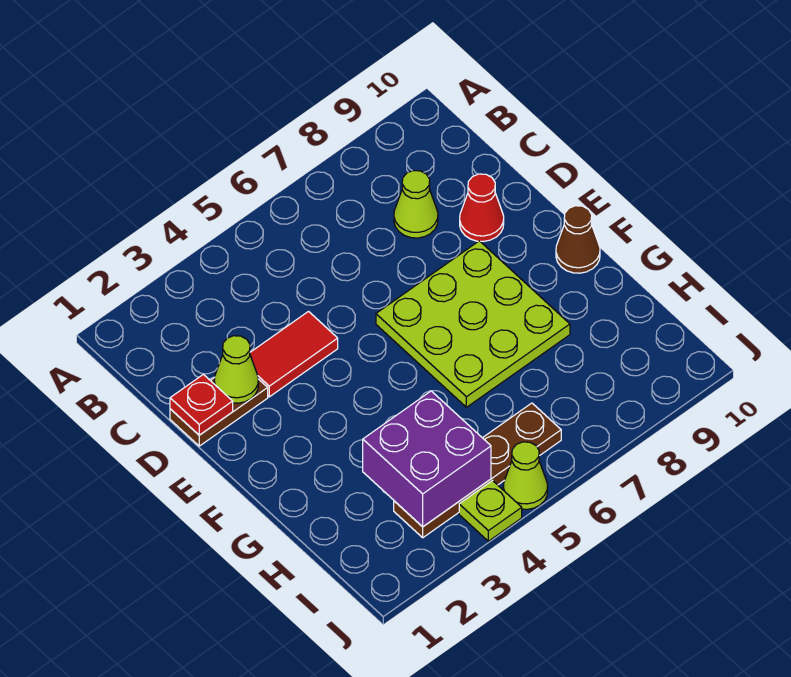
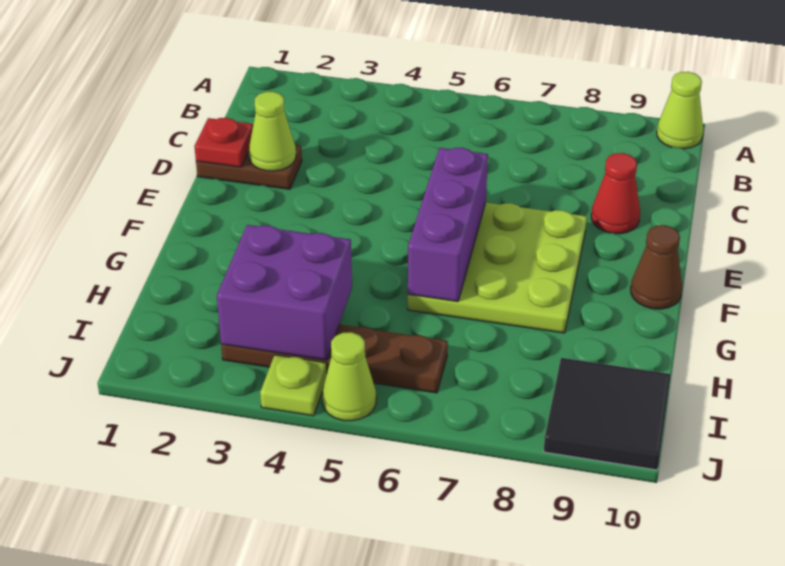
lime cone C8 level 1 -> lime cone A10 level 1
red tile D3:D4 level 1 -> none
none -> purple brick E6:G6 level 2
none -> black tile I9:J10 level 1

